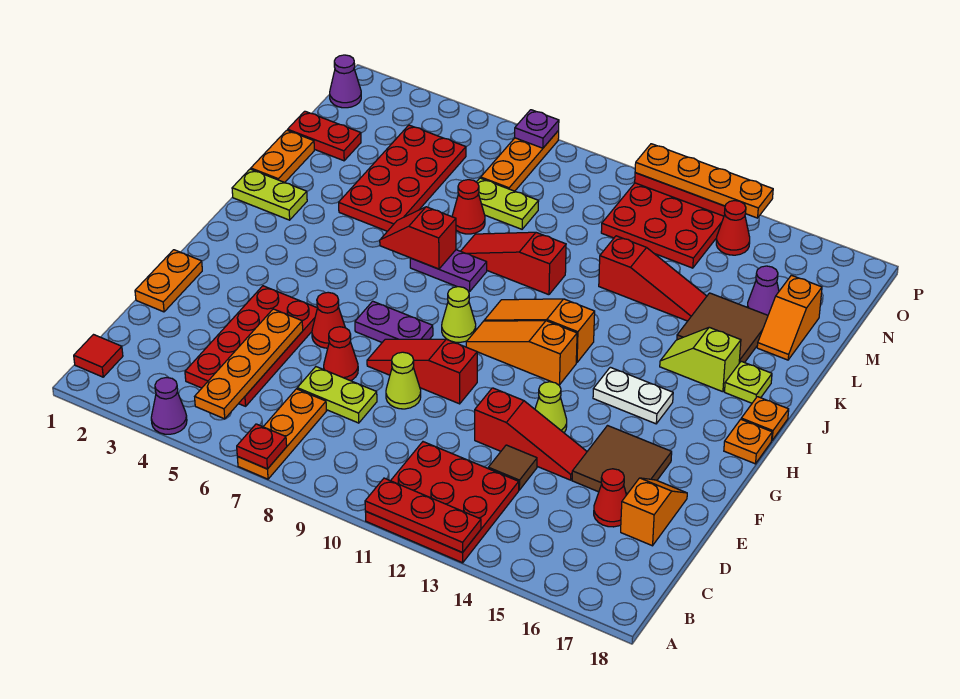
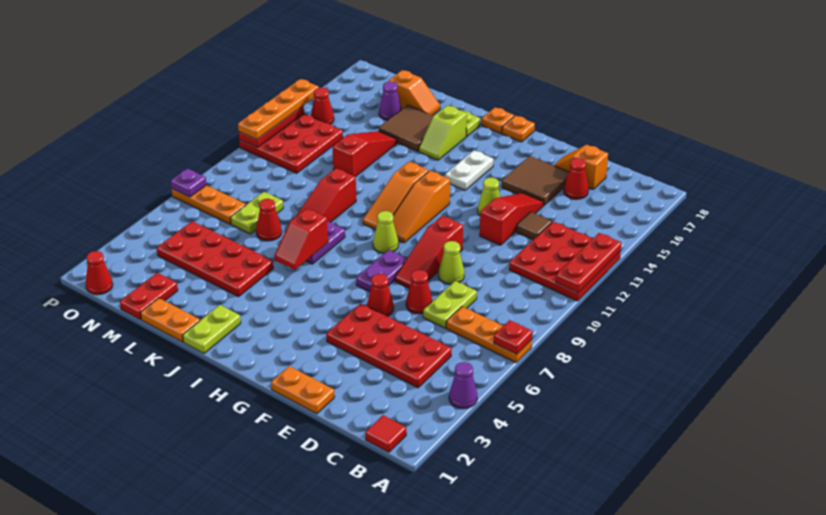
orange plate B5:E5 level 2 -> none
purple cone O1 level 1 -> red cone O1 level 1

